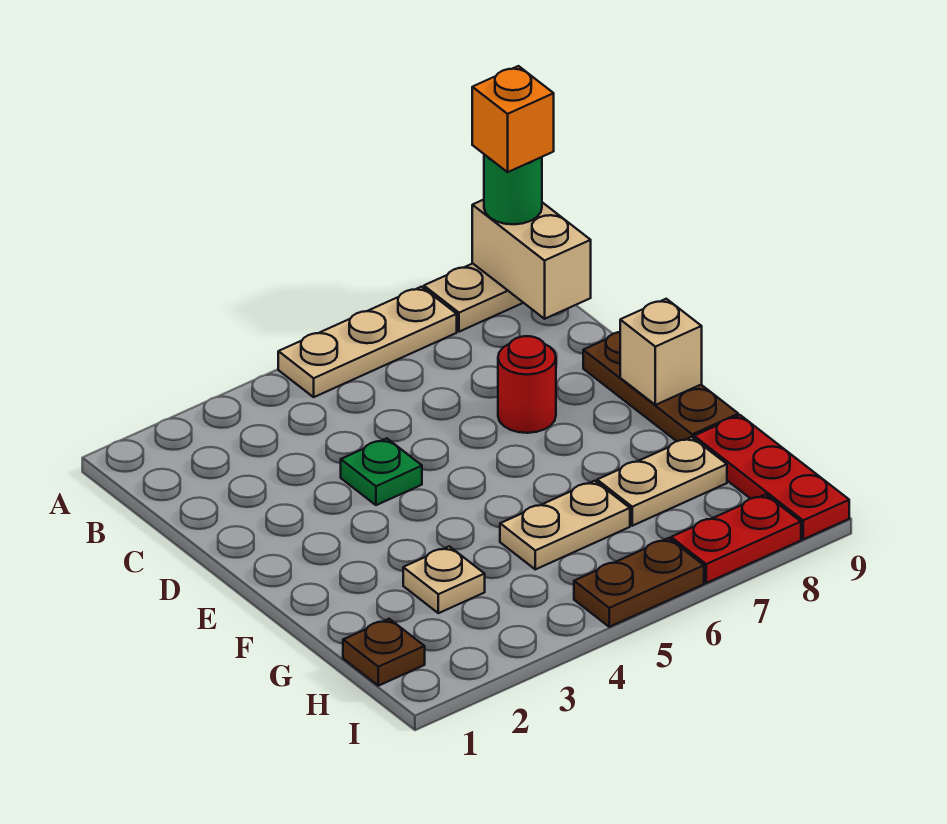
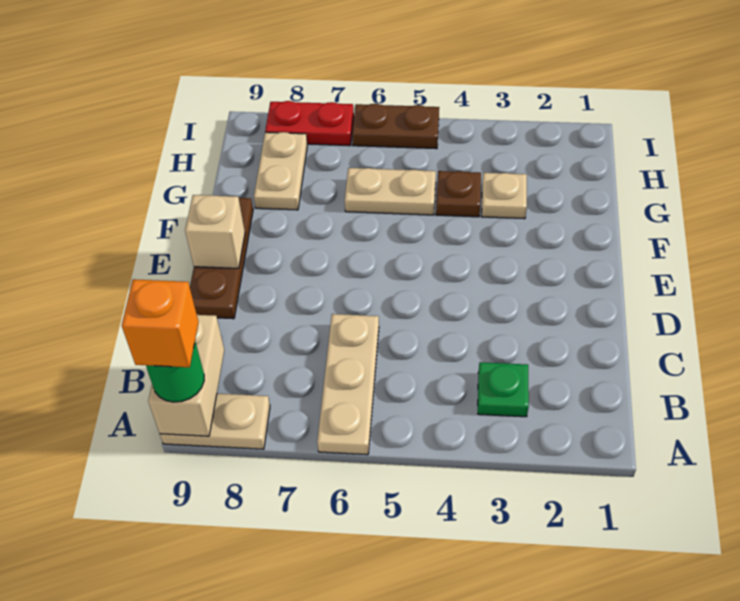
tan plate A5:A7 level 1 -> tan plate A6:C6 level 1
green plate D4 level 1 -> green plate B3 level 1
red round brick D7 level 1 -> none
tan plate G7:G8 level 1 -> tan plate G8:H8 level 1
red plate G9:I9 level 1 -> none
brown plate H1 level 1 -> brown plate G4 level 1

